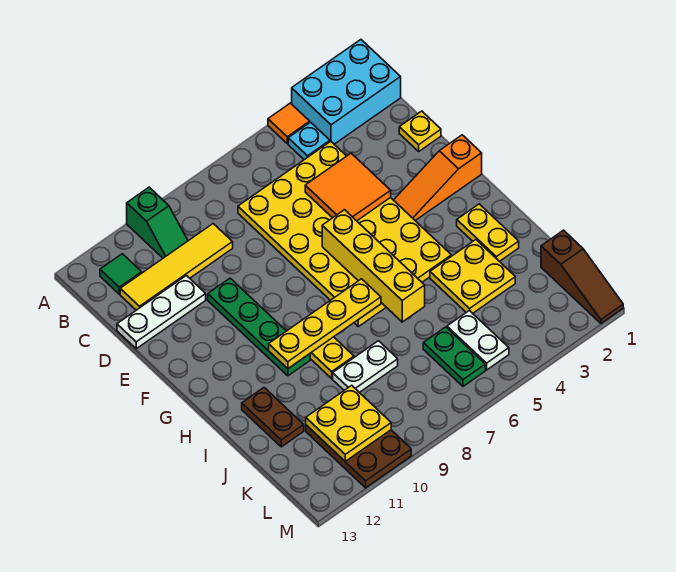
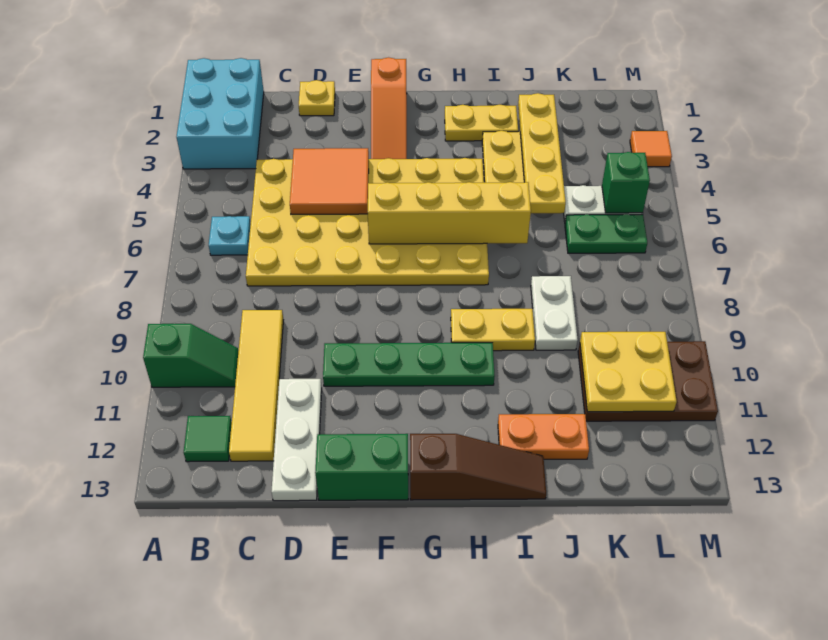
orange tile A4 level 1 -> orange tile M3 level 1
cyan plate B4 level 1 -> cyan plate B6 level 1
none -> green brick E13:F13 level 1
yellow plate H7:H10 level 2 -> yellow plate J2:J5 level 2
brown plate I12:J12 level 1 -> orange plate I12:J12 level 1
brown slope K1:M1 level 1 top K -> brown slope G13:I13 level 1 top G
none -> green brick L5 level 2

